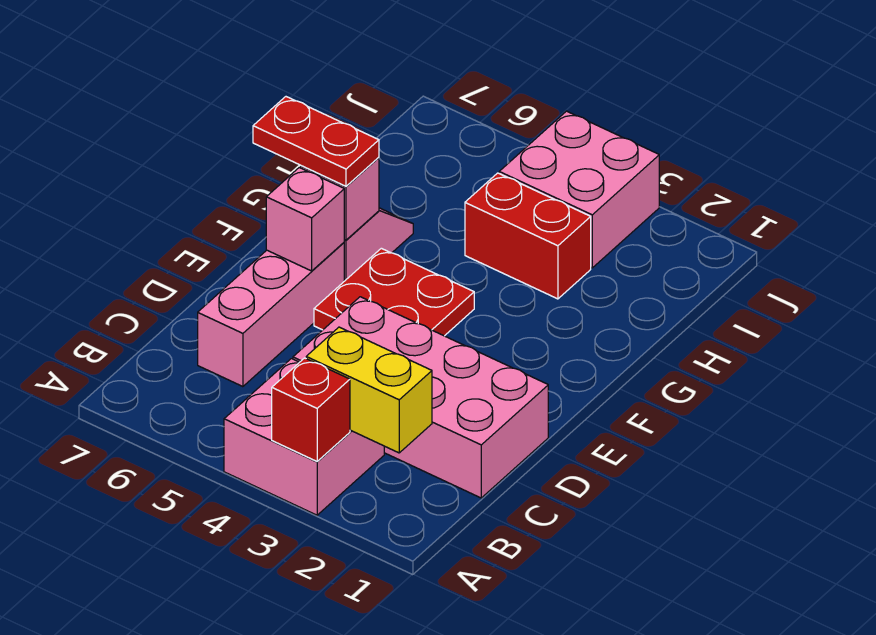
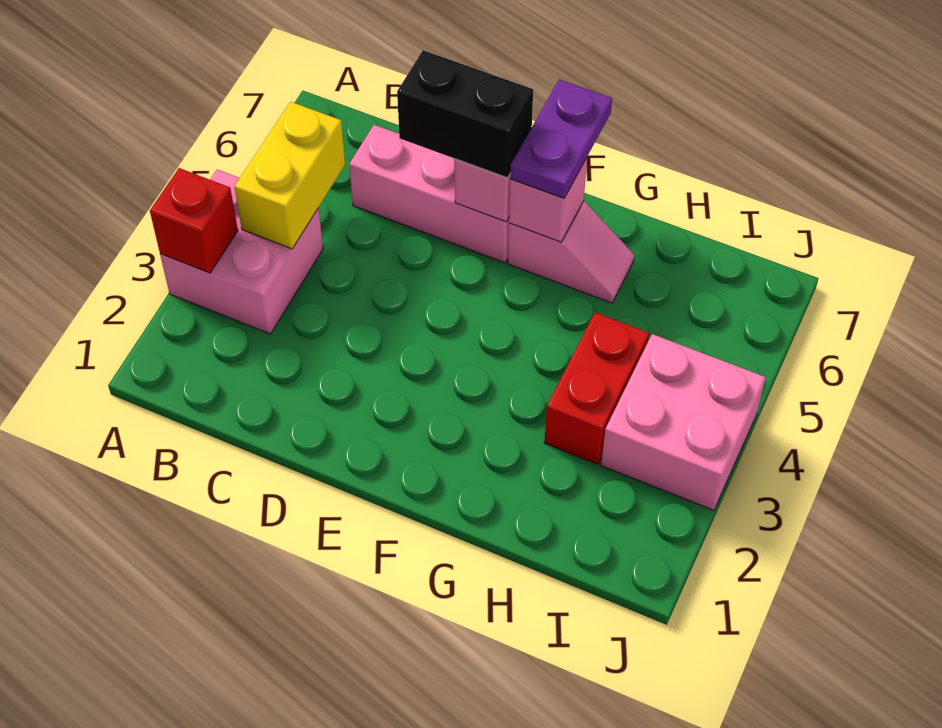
yellow brick B2:B3 level 2 -> yellow brick B4:B5 level 2
pink brick C1:D4 level 1 -> none
none -> black brick D6:E6 level 3
red plate E4:F5 level 1 -> none
red plate F6:F7 level 3 -> purple plate F6:F7 level 3

